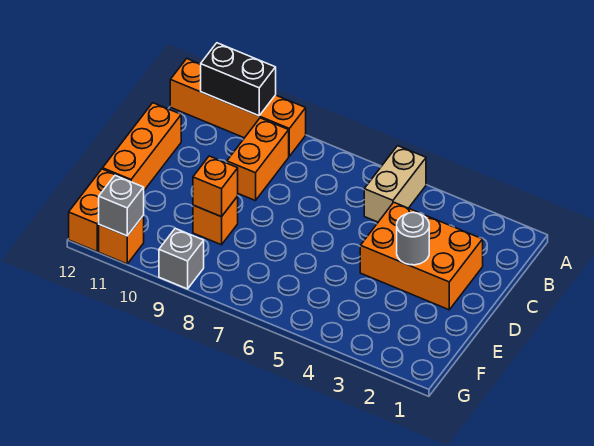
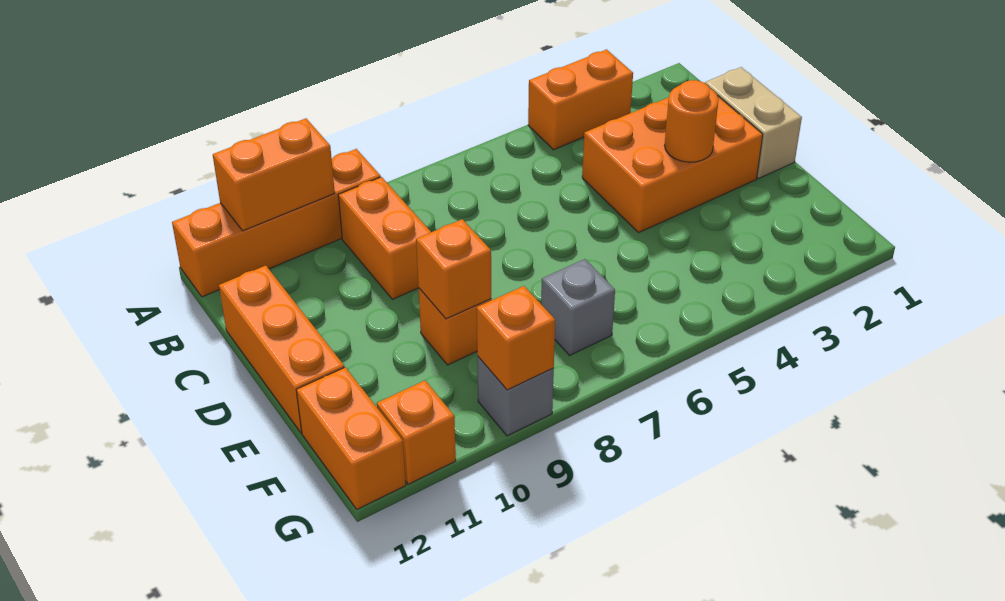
none -> orange brick A3:A4 level 1
tan brick A5:B5 level 1 -> tan brick C1:D1 level 1
black brick A10:A11 level 2 -> orange brick A10:A11 level 2
grey round brick D3 level 2 -> orange round brick D3 level 2
none -> orange brick G9 level 2
grey brick G11 level 2 -> grey brick F7 level 1

